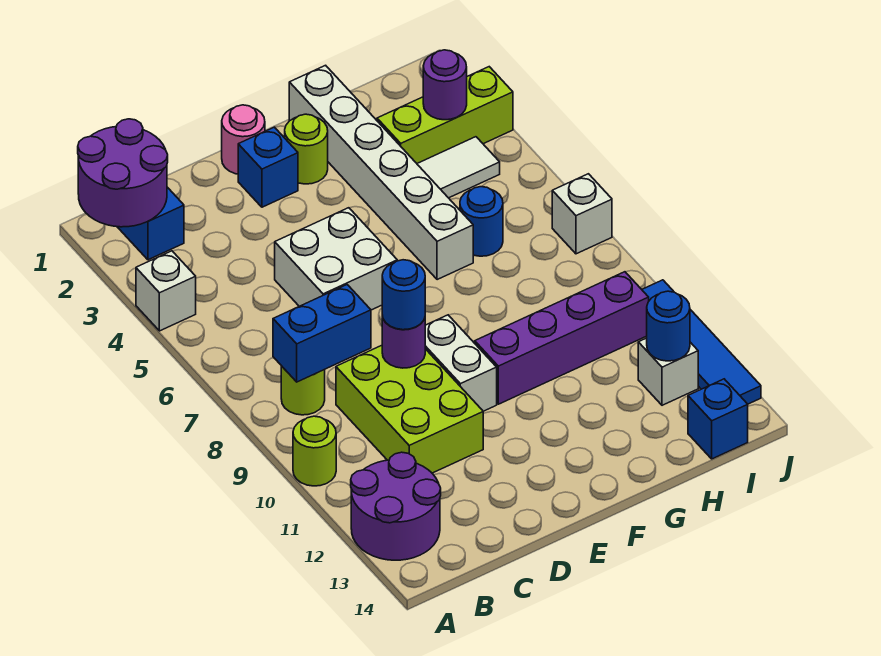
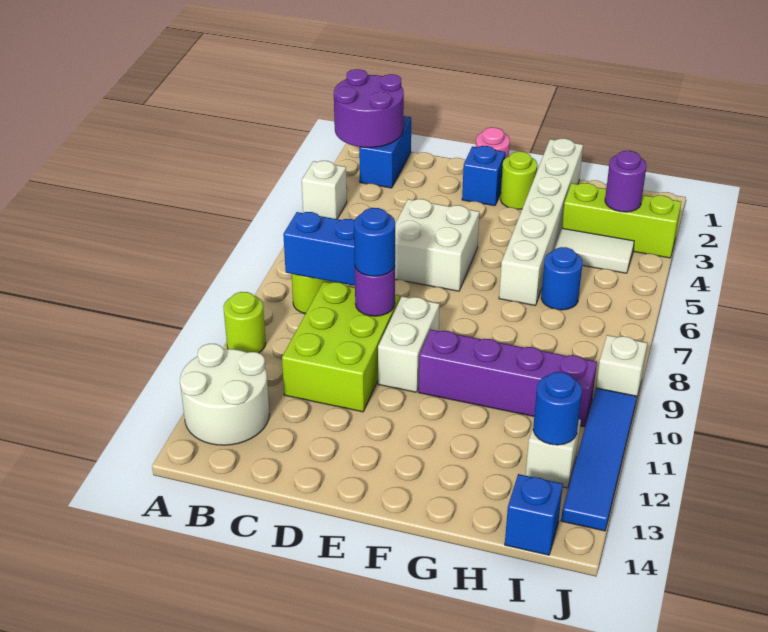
purple round brick A12:B13 level 1 -> white round brick A12:B13 level 1
white brick J7 level 1 -> white brick J9 level 1

